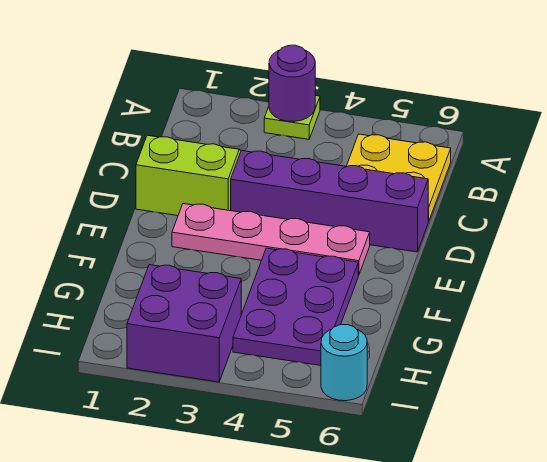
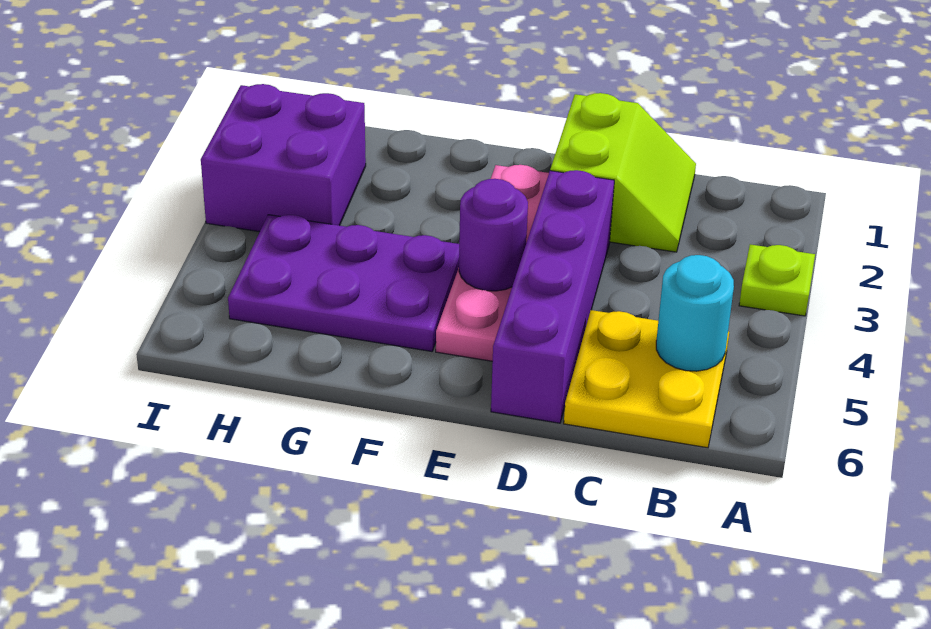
purple round brick A3 level 2 -> purple round brick E4 level 2
cyan round brick I6 level 1 -> cyan round brick B5 level 2

